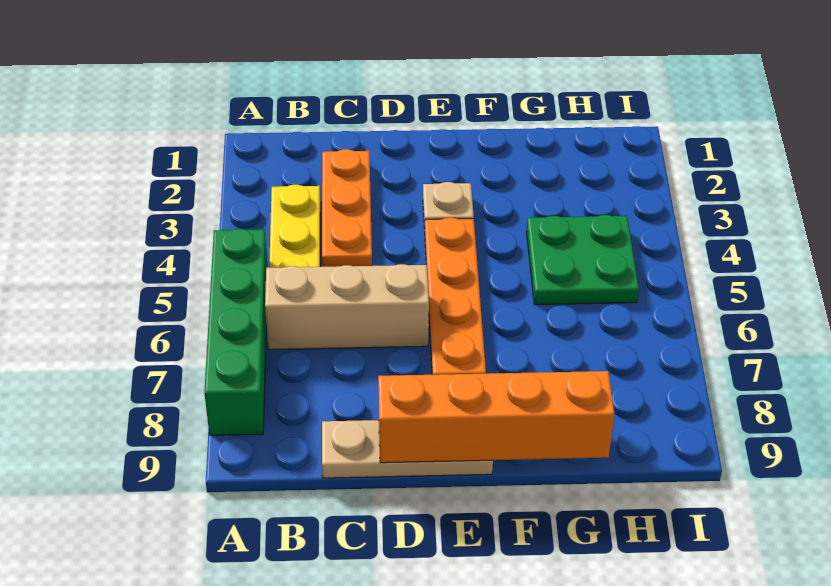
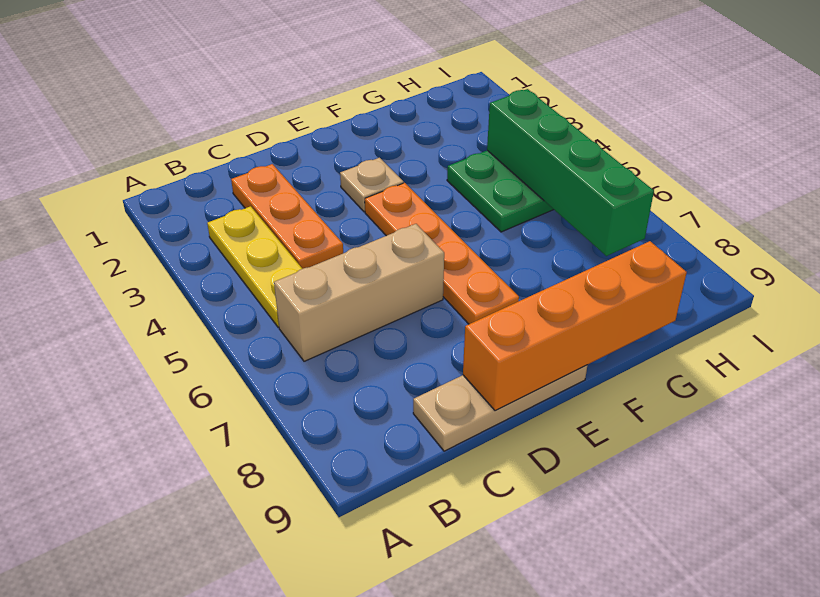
green brick A5:A8 level 1 -> green brick H4:H7 level 2

